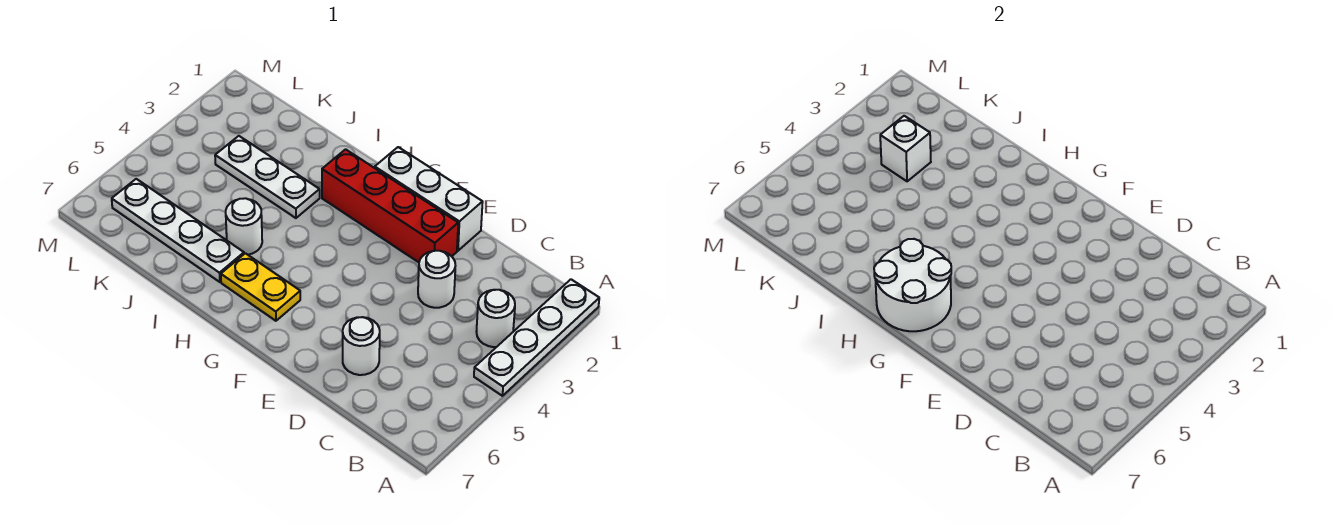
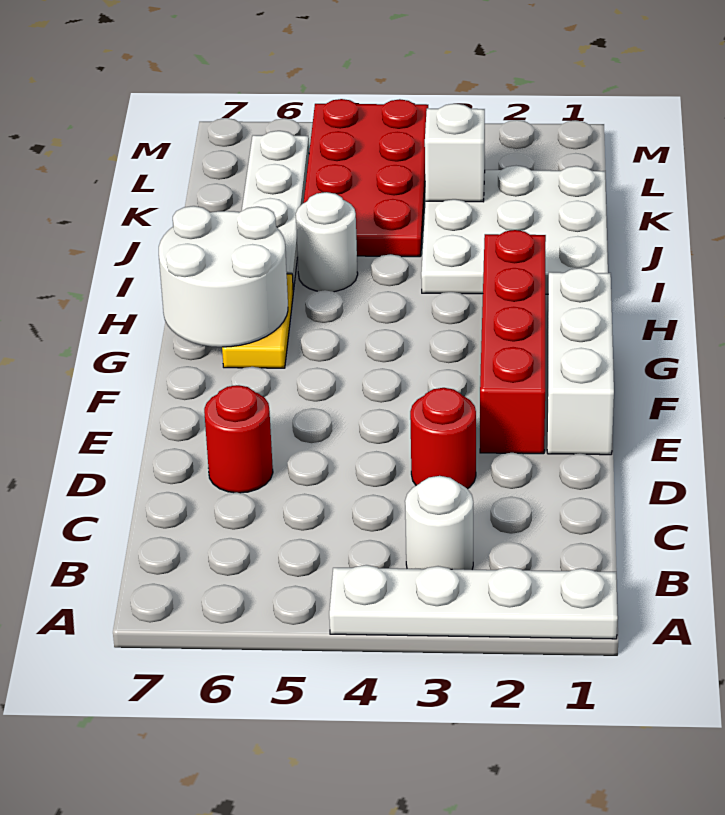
white round brick D3 level 1 -> red round brick D3 level 1
white round brick D6 level 1 -> red round brick D6 level 1
white plate I3:K3 level 1 -> white plate I1:K3 level 1
none -> red plate J4:M5 level 1

